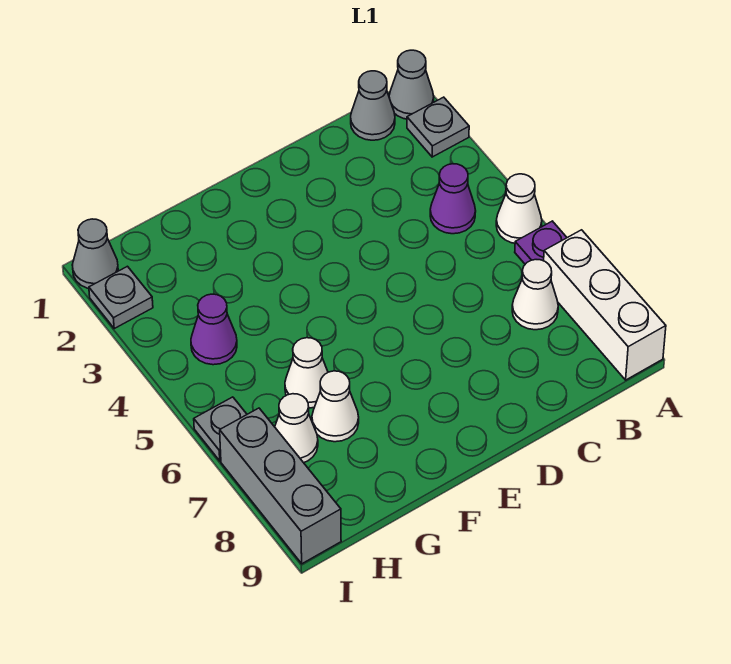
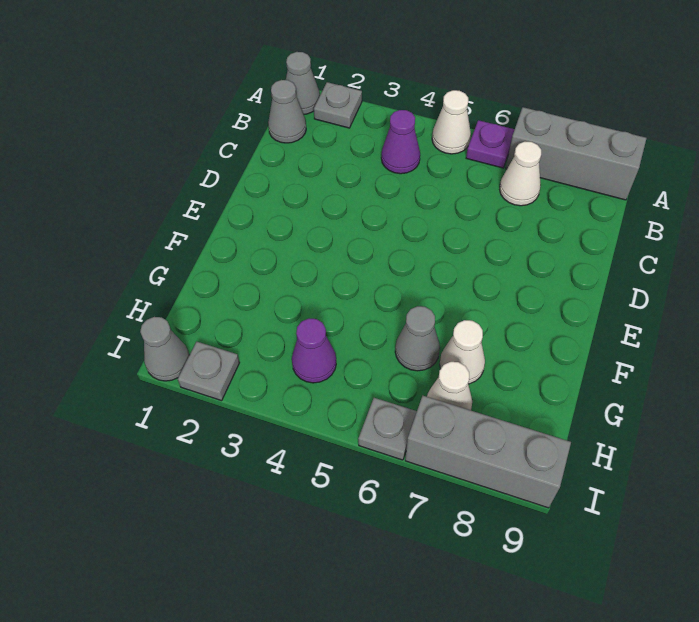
white brick A7:A9 level 1 -> grey brick A7:A9 level 1
white cone G6 level 1 -> grey cone G6 level 1

